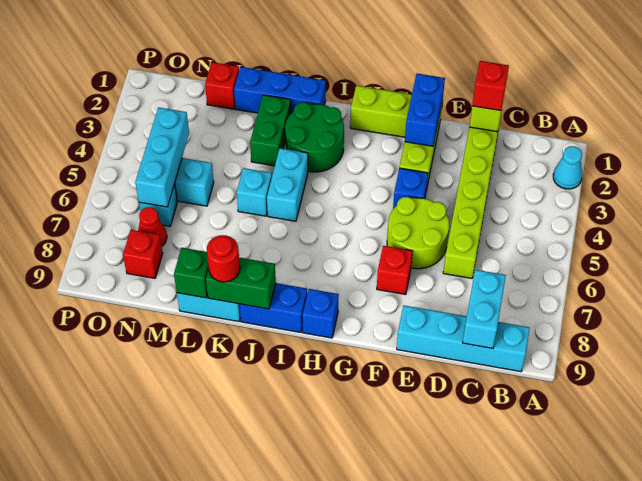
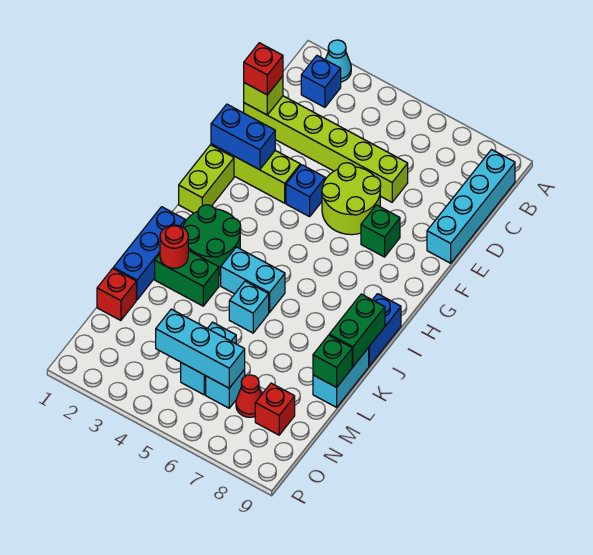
cyan brick C8:C9 level 2 -> none
red brick F7 level 1 -> green brick F7 level 1
blue brick H9 level 1 -> blue brick B2 level 1
red round brick K9 level 3 -> red round brick K2 level 2

